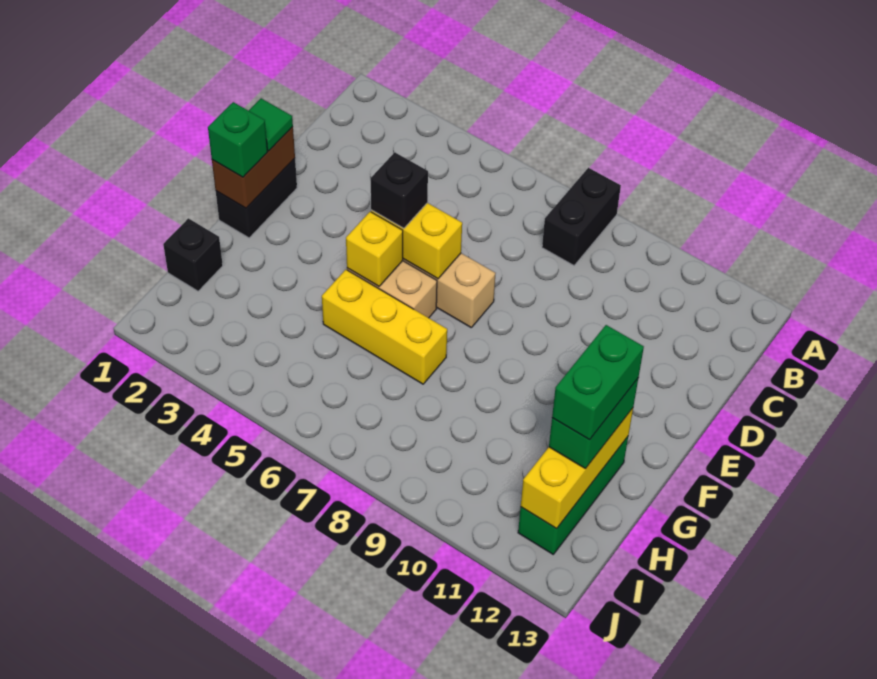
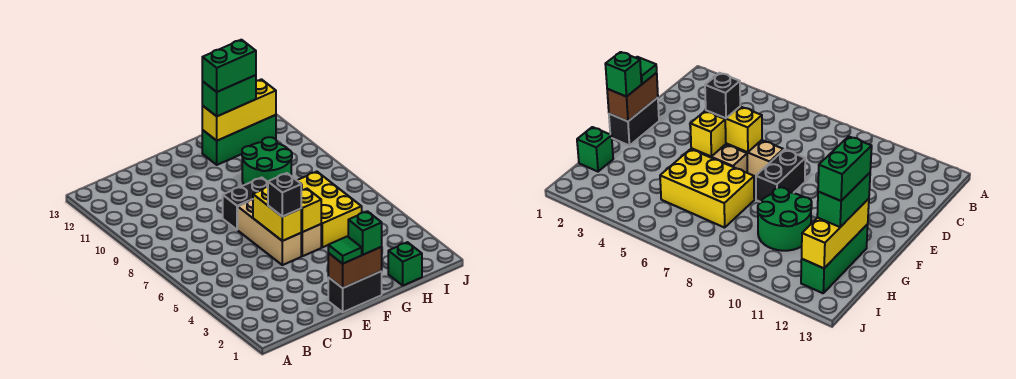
black brick A8:B8 level 1 -> black brick E8:F8 level 1
yellow brick G5:G7 level 1 -> yellow brick G5:H7 level 1
none -> green round brick G9:H10 level 1
black brick H1 level 1 -> green brick H1 level 1

